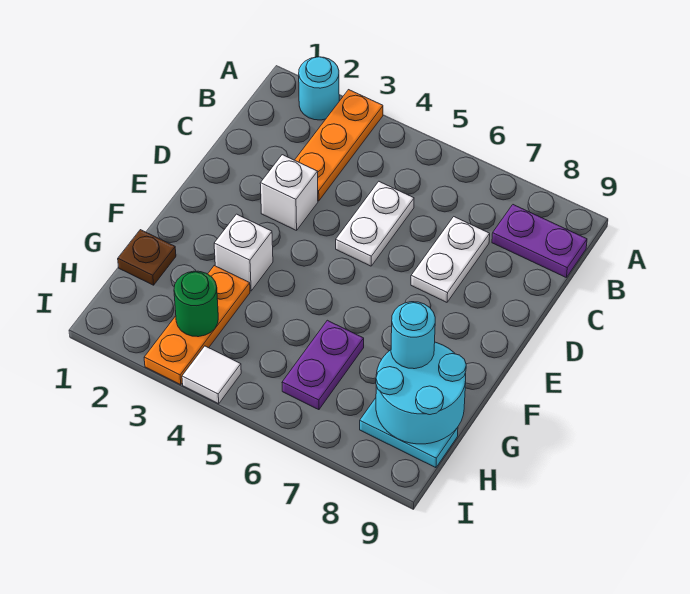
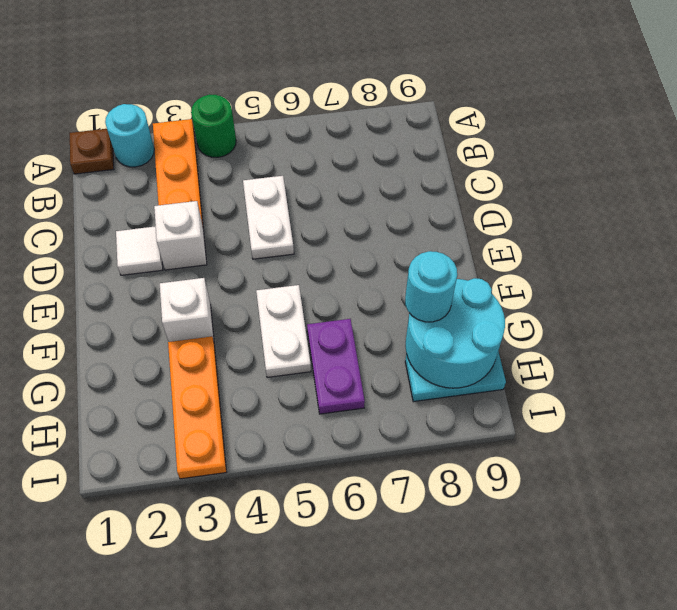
purple plate B8:B9 level 1 -> none
white plate C7:D7 level 1 -> white plate F5:G5 level 1
brown plate G1 level 1 -> brown plate A1 level 1
green round brick H3 level 2 -> green round brick A4 level 1
white tile I4 level 1 -> white tile D2 level 1

